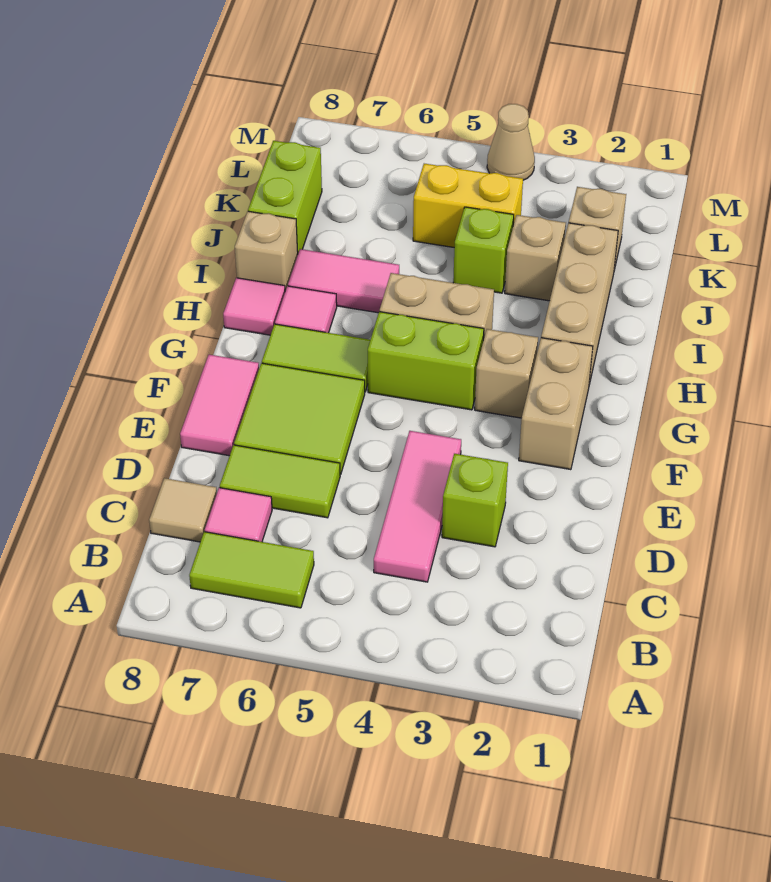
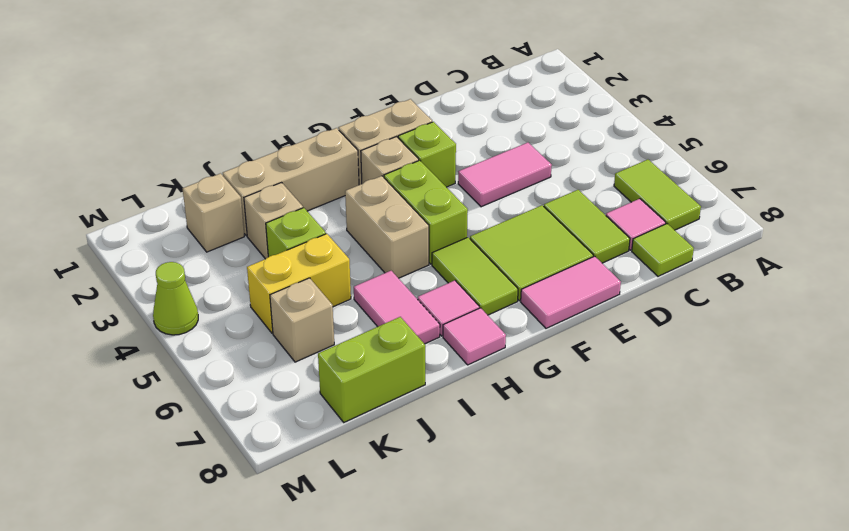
pink tile C4:E4 level 1 -> pink tile D4:E4 level 1
tan tile C8 level 1 -> lime tile C8 level 1
lime brick D3 level 1 -> lime brick F3 level 1
tan brick I8 level 1 -> tan brick K6 level 1
yellow brick K4:K5 level 1 -> yellow brick J5:K5 level 1
tan cone M4 level 1 -> lime cone M4 level 1

